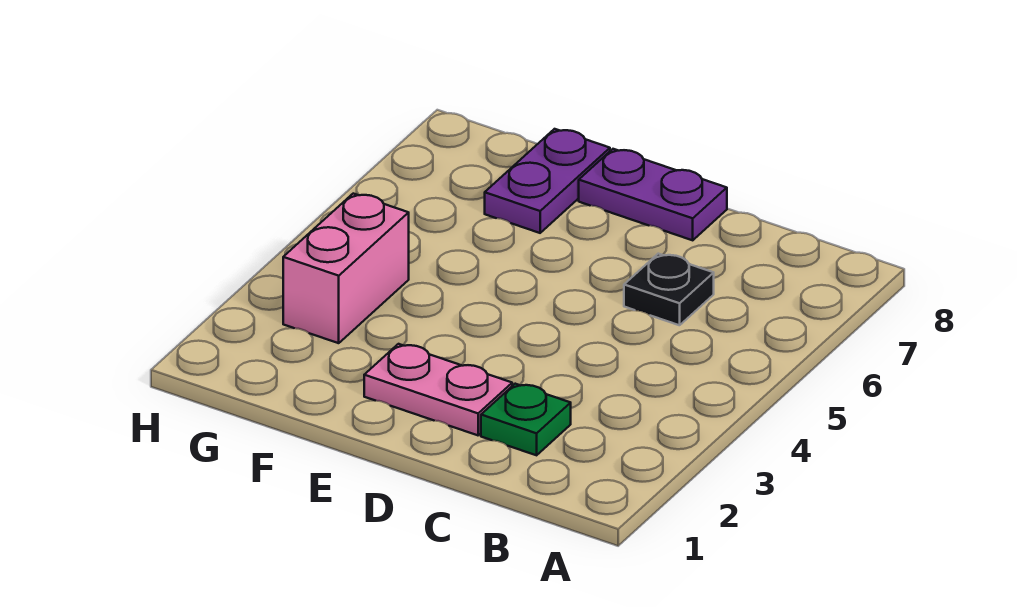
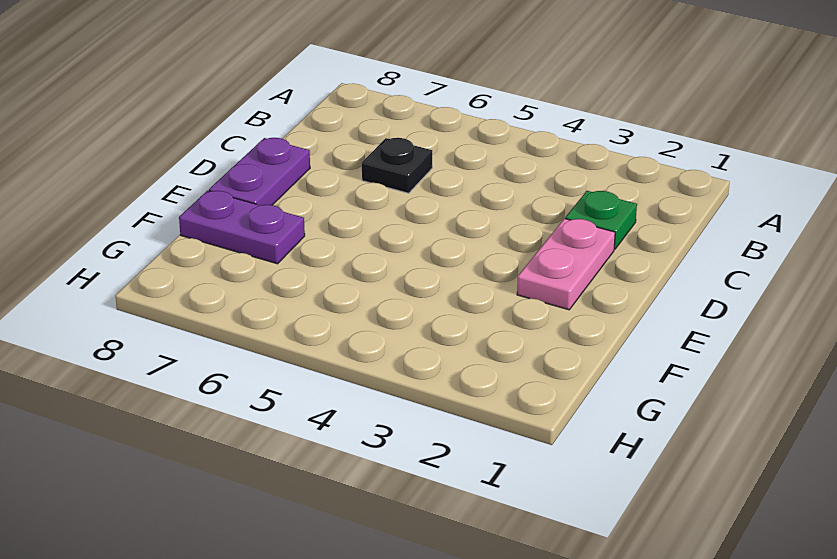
pink brick G3:G4 level 1 -> none

